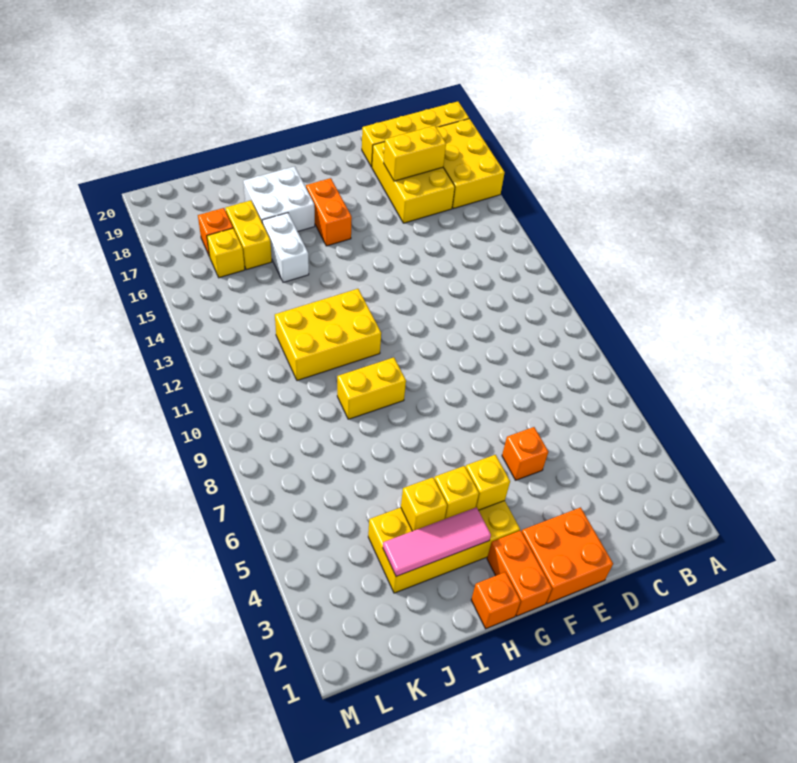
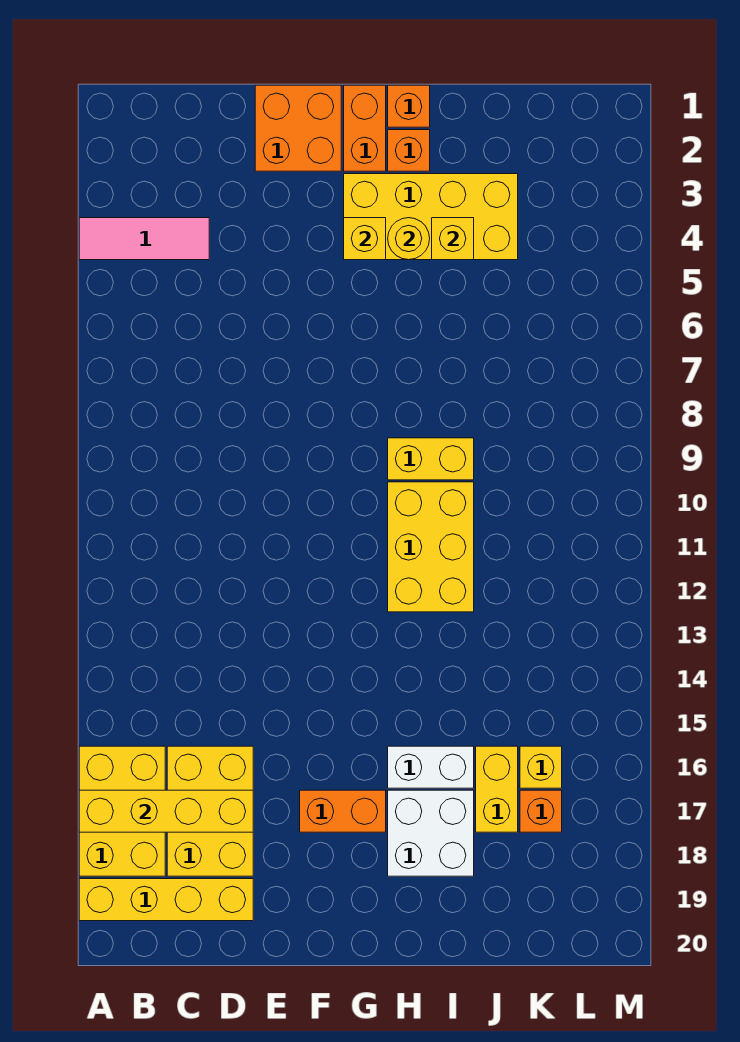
yellow brick C17:D17 level 2 -> yellow brick A17:D17 level 2
orange brick E5 level 1 -> orange brick H2 level 1
orange brick G16:G17 level 1 -> orange brick F17:G17 level 1
pink tile H3:J3 level 2 -> pink tile A4:C4 level 1
yellow brick H4 level 2 -> yellow round brick H4 level 2
yellow brick H11:J12 level 1 -> yellow brick H10:I12 level 1
white brick I15:I16 level 1 -> white brick H16:I16 level 1

